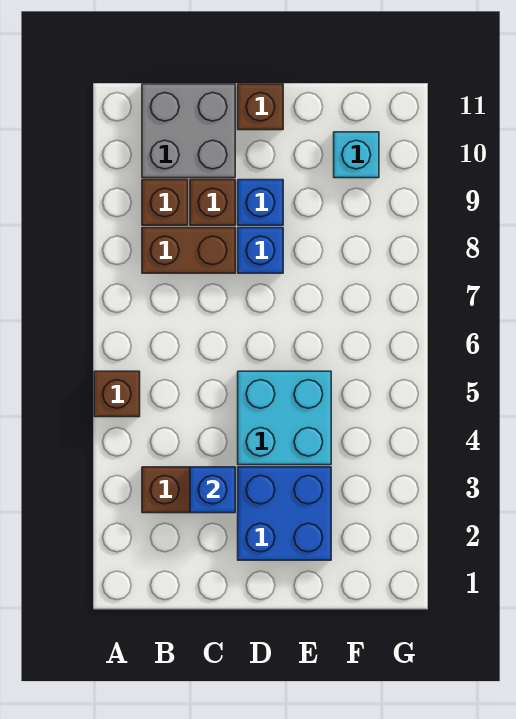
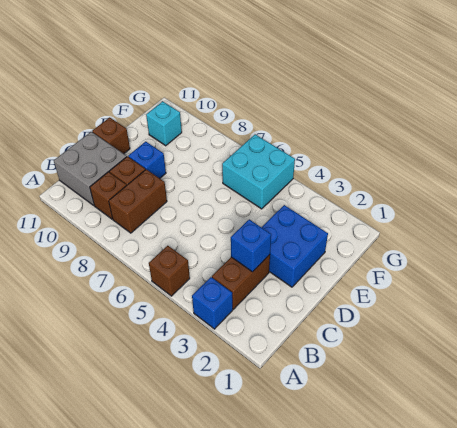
cyan brick D4:E5 level 1 -> cyan brick F5:G6 level 1
blue brick D8 level 1 -> blue brick A3 level 1

